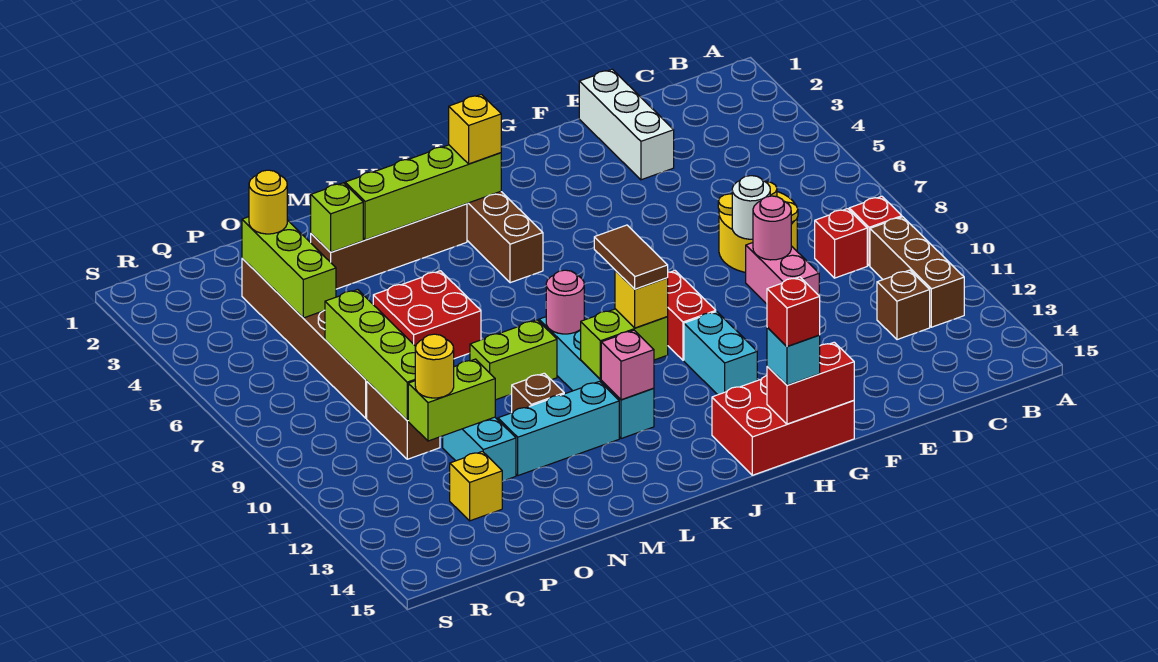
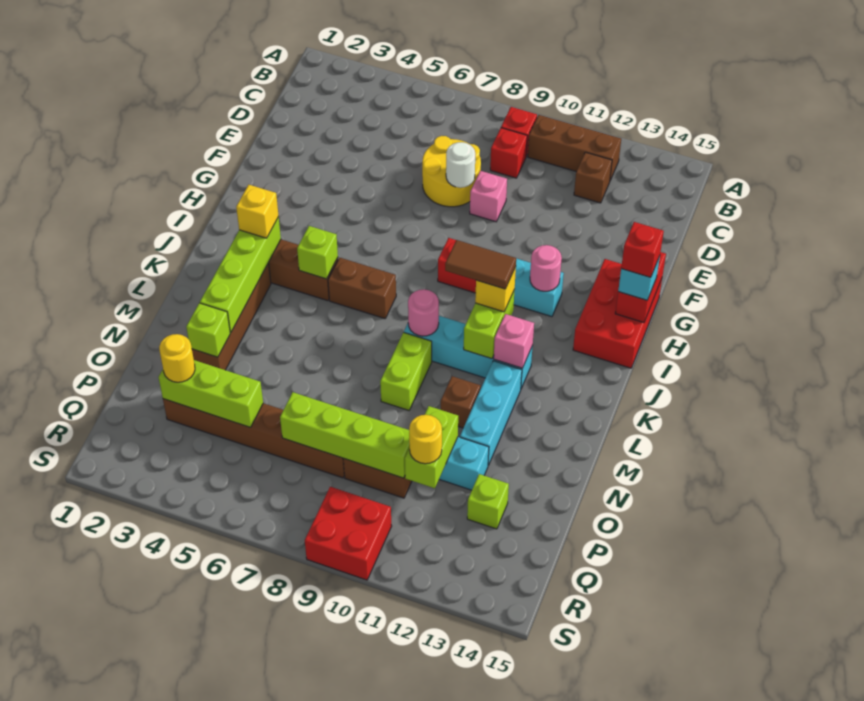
white brick E1:E3 level 1 -> none
pink brick E9:E10 level 1 -> pink brick E9 level 1
pink round brick E9 level 2 -> pink round brick H12 level 2
none -> lime brick J5 level 2
none -> brown brick J6:J7 level 1
red brick M6:N7 level 1 -> red brick R9:S10 level 1
yellow brick P13 level 1 -> lime brick P13 level 1

